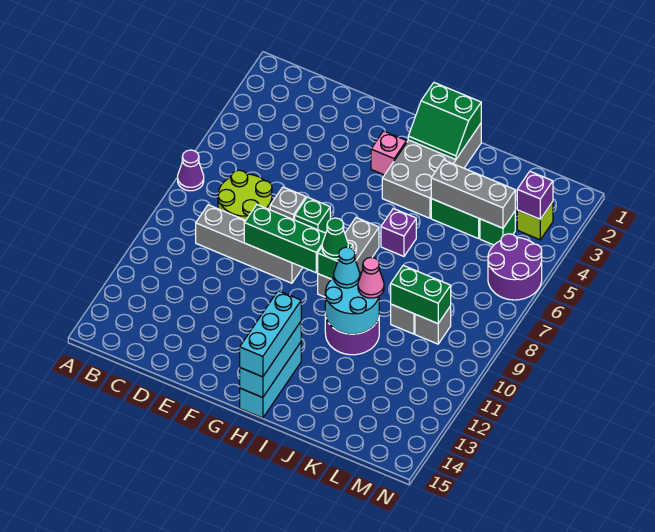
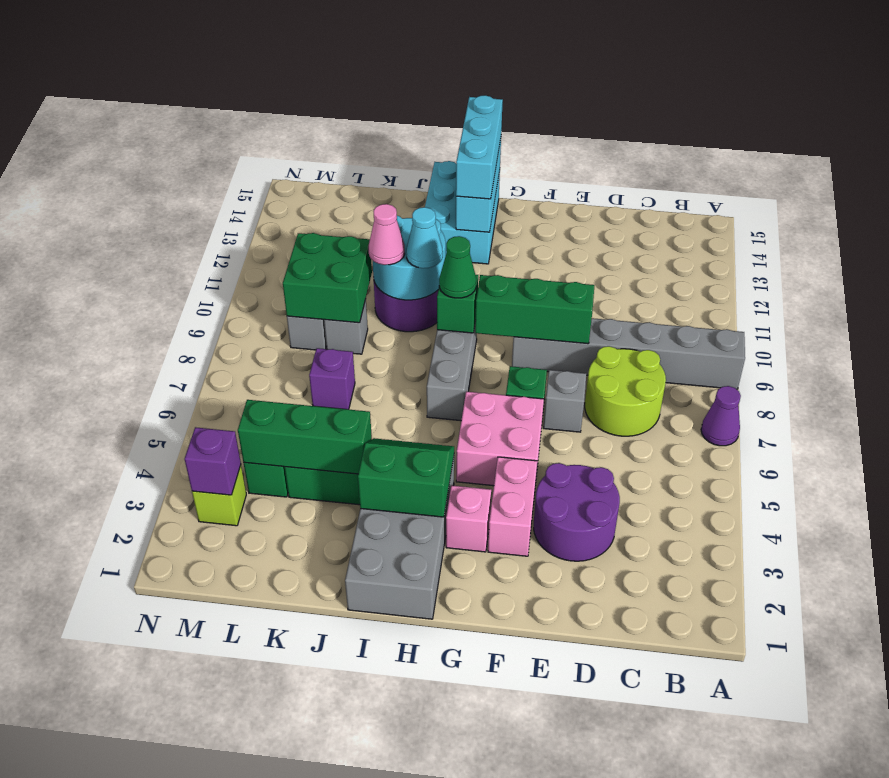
grey brick C9:F9 level 1 -> grey brick A9:F9 level 1
none -> pink brick F3:F4 level 1
none -> pink brick F5:G6 level 1
green slope H1:I2 level 2 top 1 -> green slope H3:I4 level 2 top 3
cyan brick H13:H15 level 1 -> cyan brick H13:I15 level 1
purple brick I6 level 1 -> purple brick K7 level 1
grey brick J4:L4 level 2 -> green brick J4:L4 level 2
green brick K9:L9 level 2 -> green brick K9:L10 level 2
purple round brick M5:N6 level 1 -> purple round brick D3:E4 level 1

